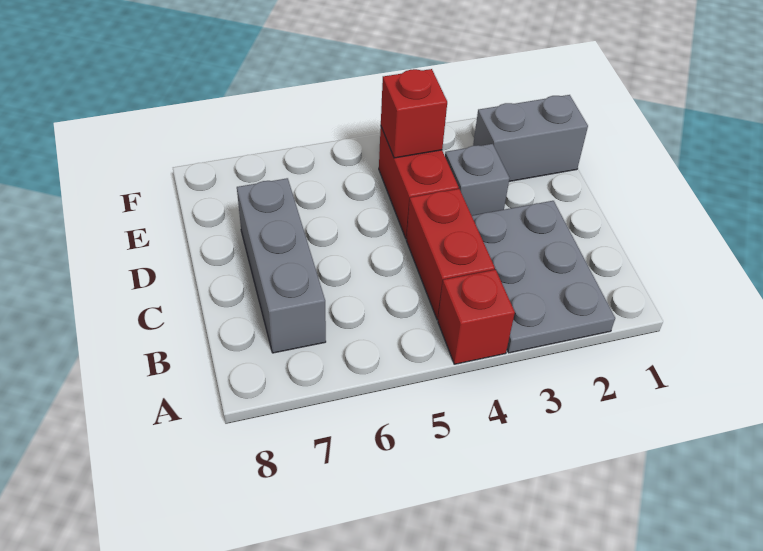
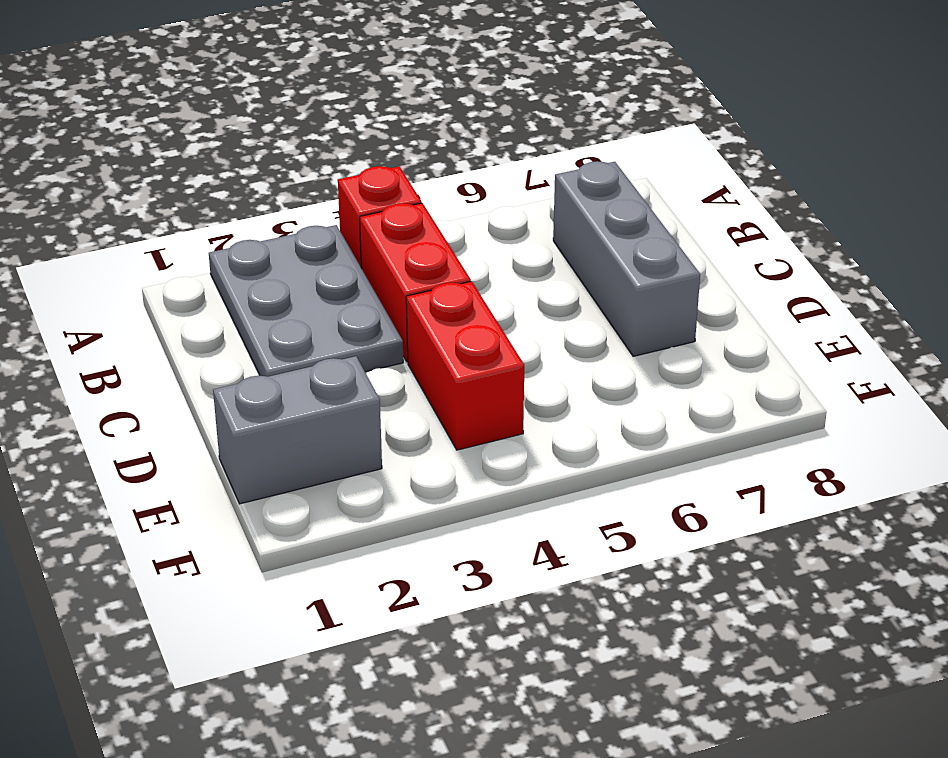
grey brick D3 level 1 -> none
red brick E4 level 2 -> none

